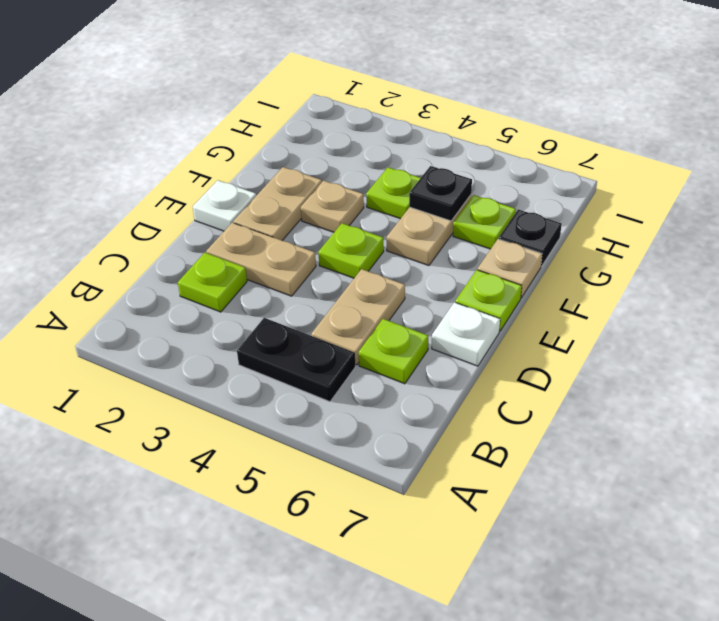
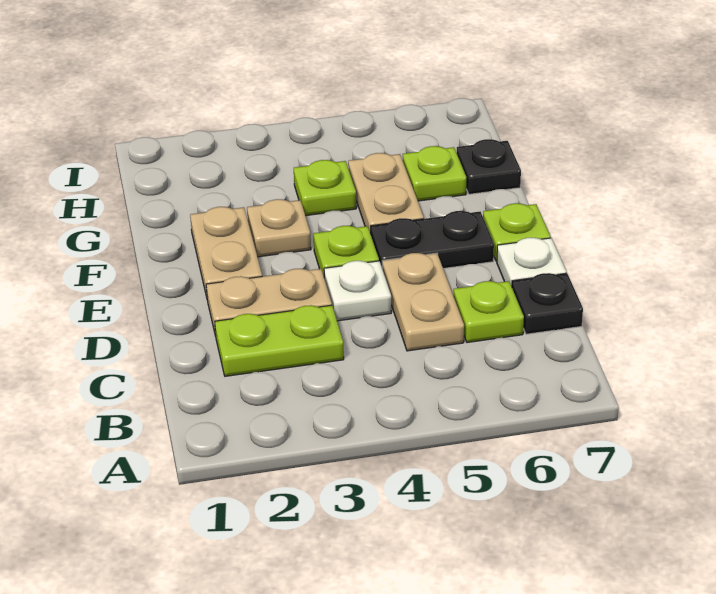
black plate B4:B5 level 1 -> black plate E5:E6 level 1
lime plate C2 level 1 -> lime plate C2:C3 level 1
white plate E1 level 1 -> white plate D4 level 1
tan plate F7 level 1 -> none
black plate G5 level 2 -> black plate C7 level 1

